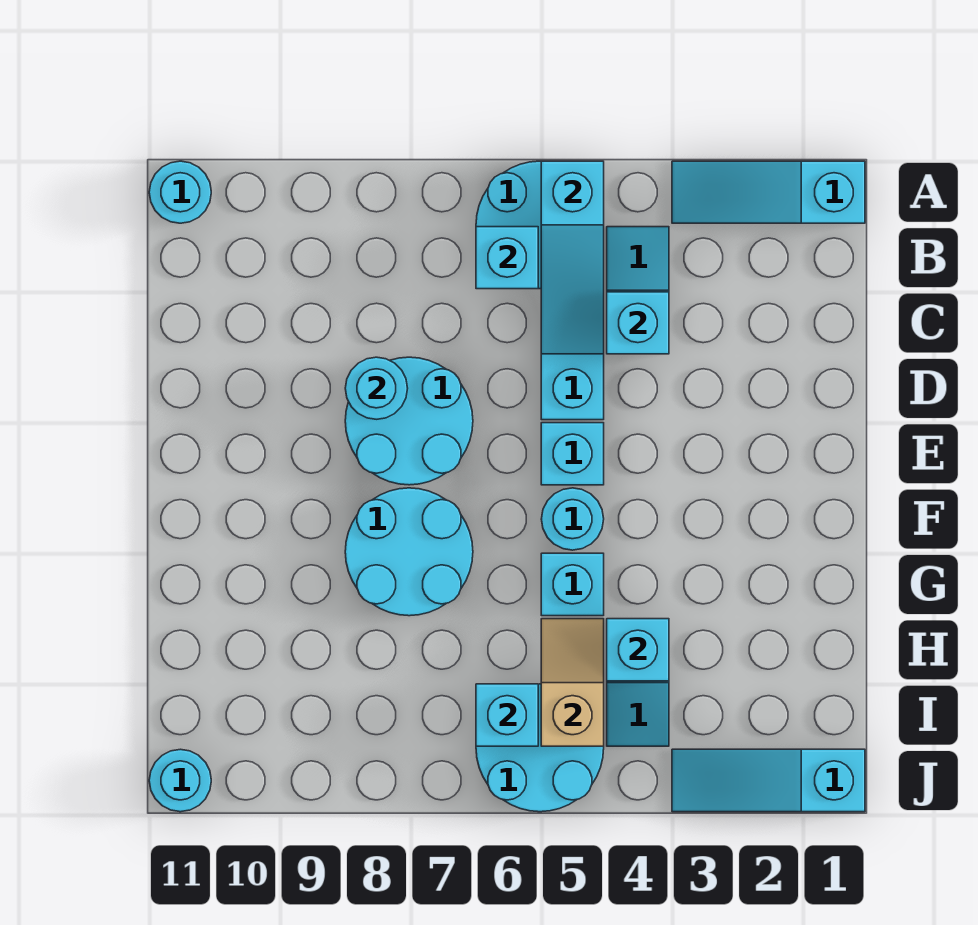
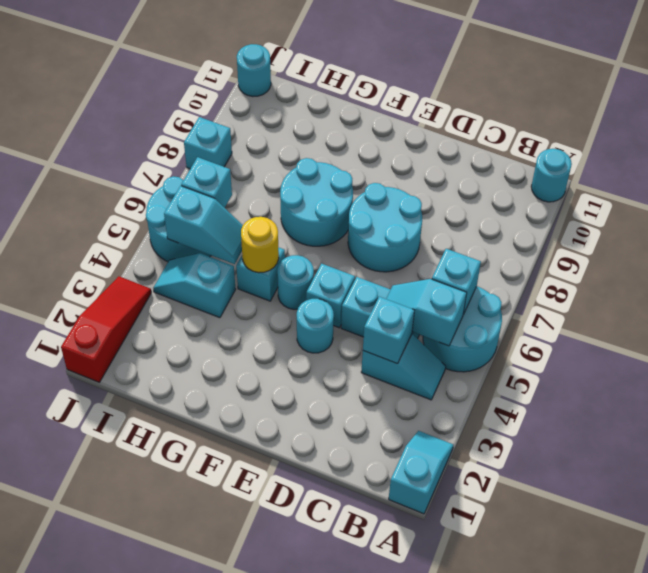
cyan slope A1:A3 level 1 top 1 -> cyan slope A1:A2 level 1 top 1
cyan slope A5:C5 level 2 top A -> cyan slope B5:C5 level 2 top B
cyan round brick D8 level 2 -> cyan round brick E4 level 1
none -> yellow round brick G5 level 2
cyan brick H4 level 2 -> cyan brick J8 level 1
tan slope H5:I5 level 2 top I -> cyan slope H5:I5 level 2 top I
cyan slope J1:J3 level 1 top 1 -> red slope J1:J3 level 1 top 1

